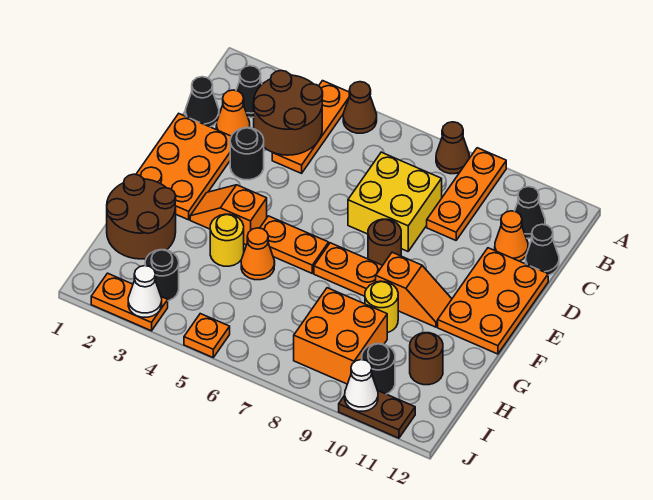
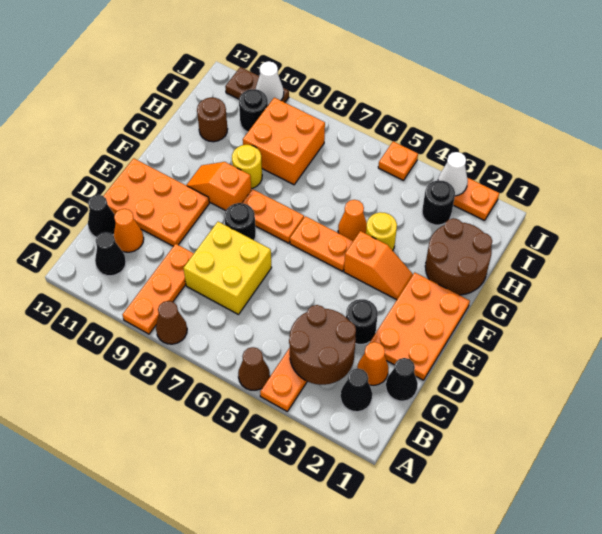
orange plate D11:F12 level 1 -> orange plate D10:E12 level 1
brown round brick E8 level 1 -> black round brick E8 level 1

